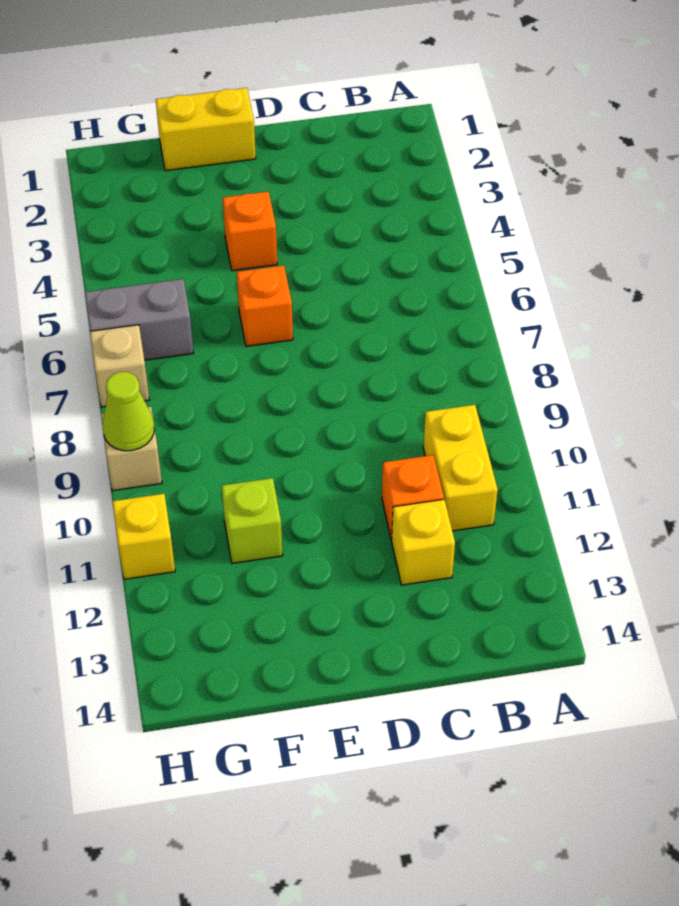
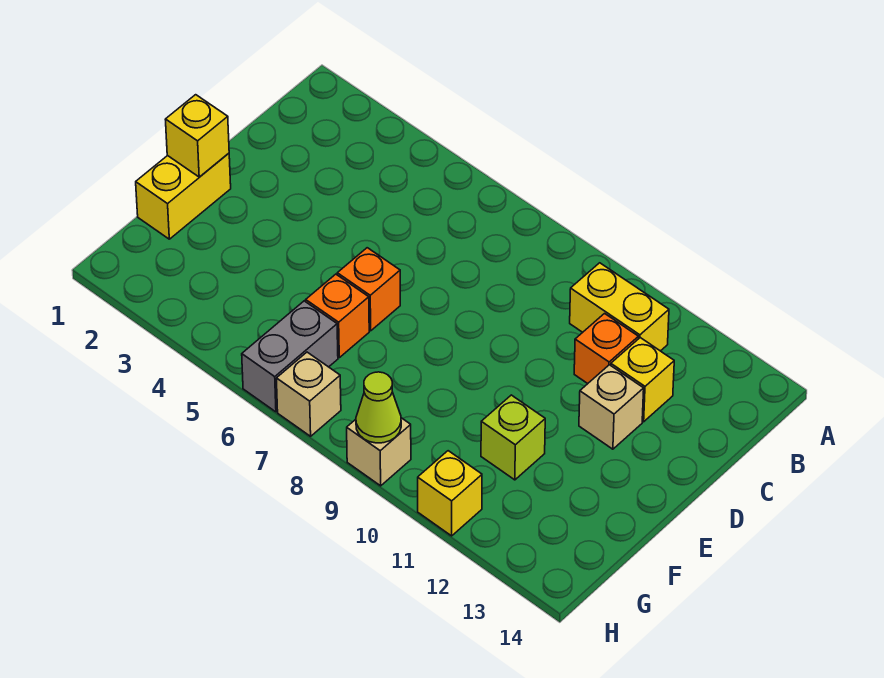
none -> tan brick D12 level 1
none -> yellow brick E1 level 2
orange brick E4 level 1 -> orange brick F6 level 1

